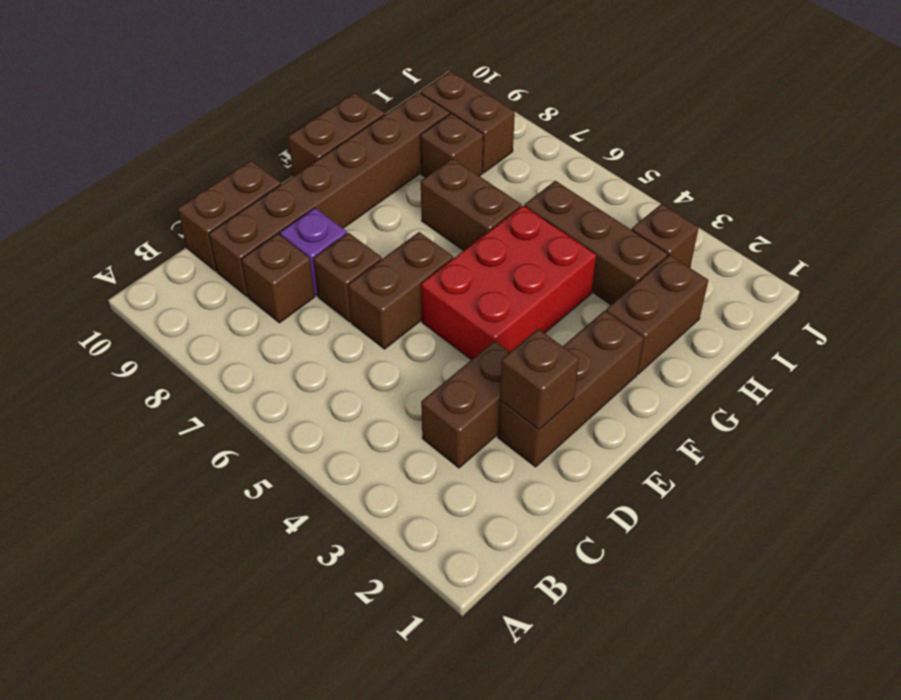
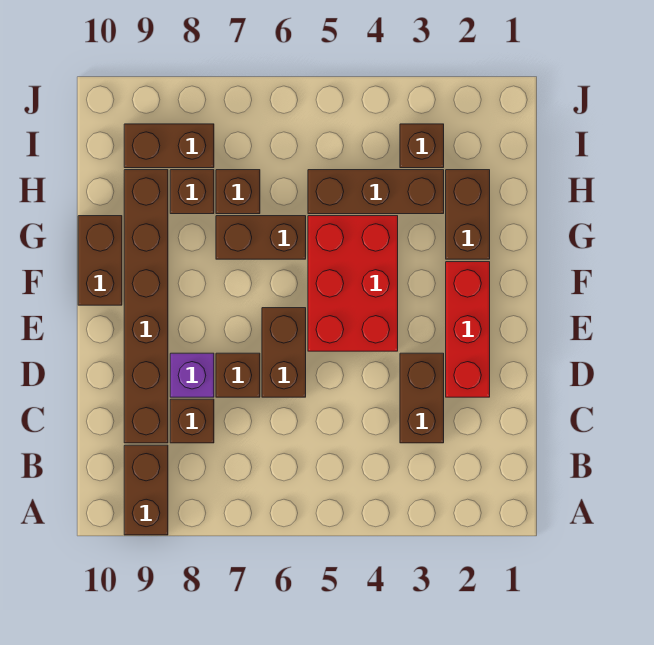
brown brick C10:D10 level 1 -> brown brick A9:B9 level 1
brown brick D2:F2 level 1 -> red brick D2:F2 level 1
brown brick D2 level 2 -> brown brick H7 level 1

